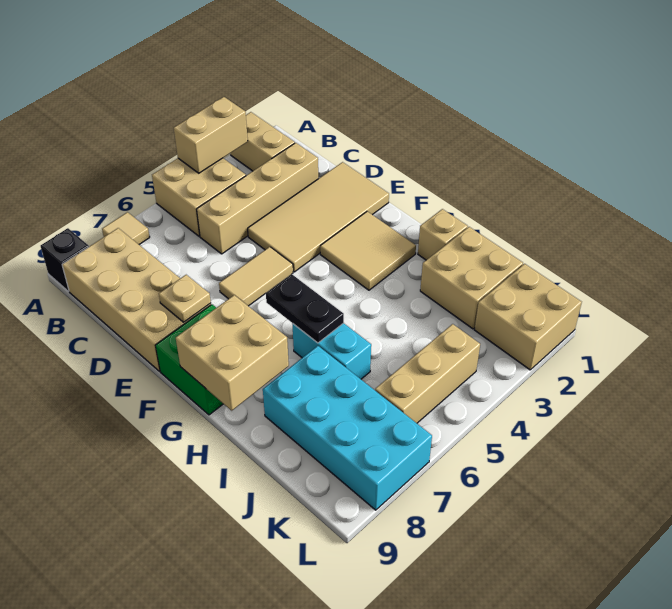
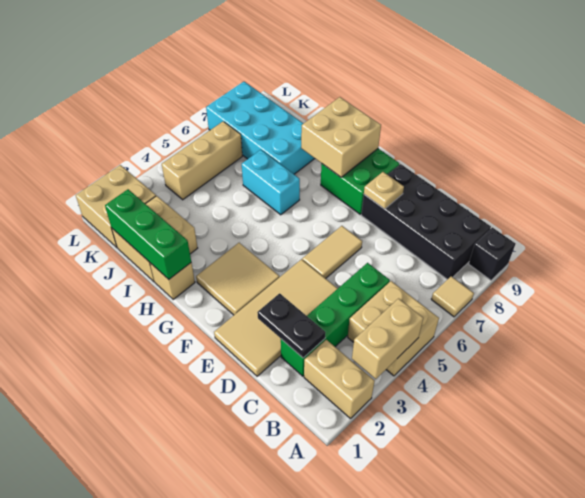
tan brick B8:E9 level 1 -> black brick B8:E9 level 1
tan brick C2:C5 level 1 -> green brick C2:C5 level 1
black plate G6:H6 level 2 -> black plate C2:D2 level 2
none -> green brick H1:J1 level 2

